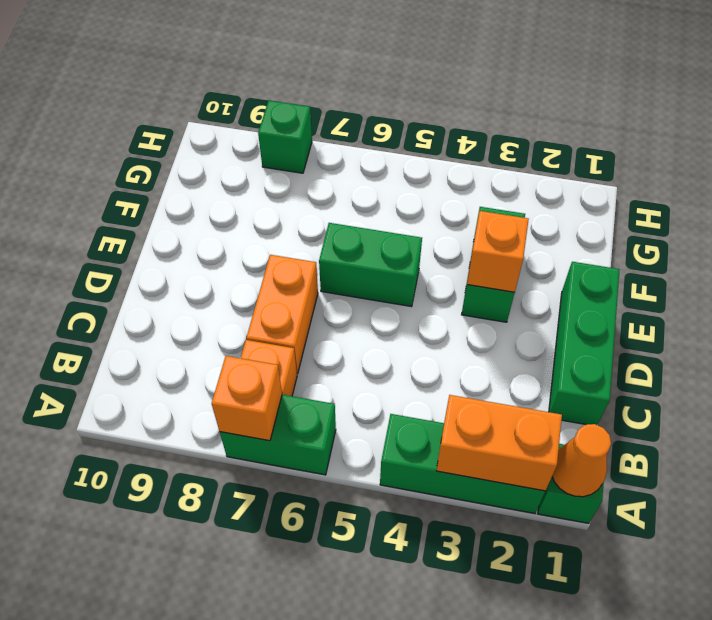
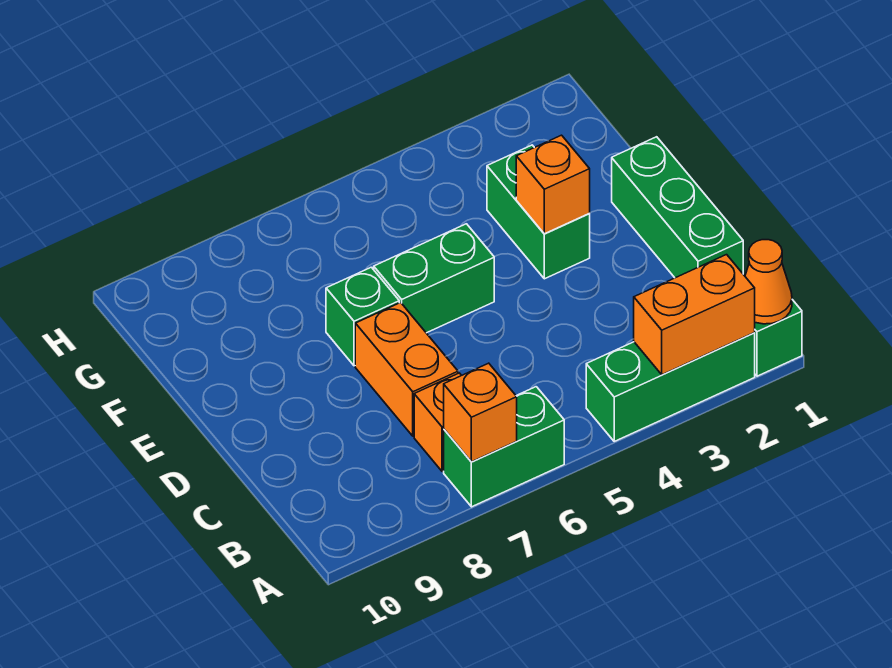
green brick H8 level 1 -> green brick E7 level 1

